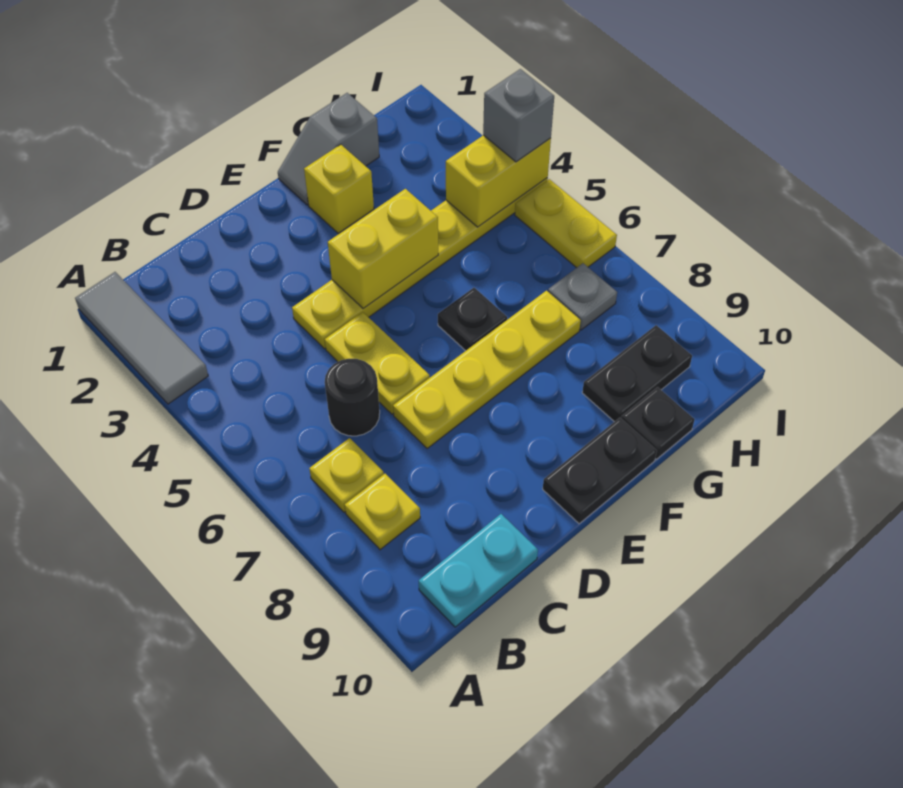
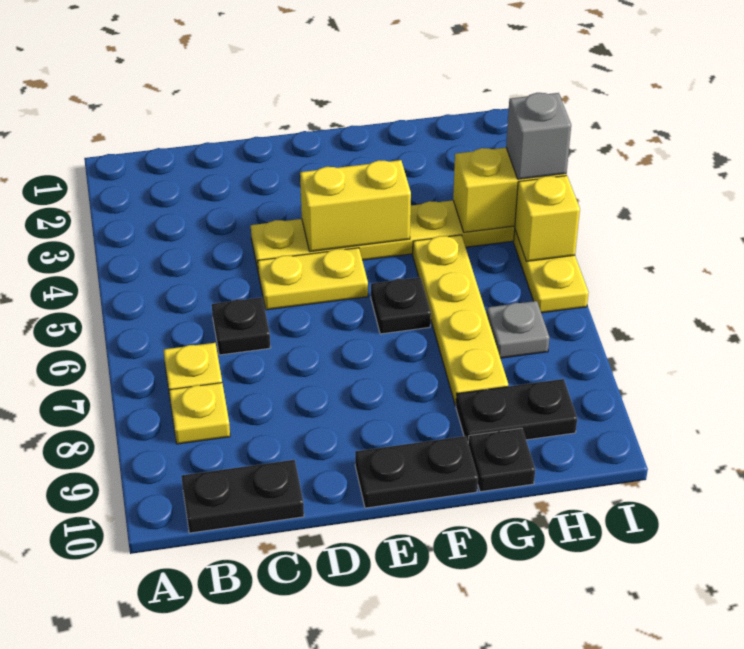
grey tile A1:A3 level 1 -> none
cyan plate B10:C10 level 1 -> black plate B10:C10 level 1
black round brick C6 level 1 -> black plate C6 level 1
yellow plate D5:D6 level 1 -> yellow plate D5:E5 level 1
yellow plate D7:G7 level 1 -> yellow plate G5:G8 level 1
grey slope F1:G1 level 1 top G -> none
yellow brick F2 level 1 -> yellow brick I5 level 2

